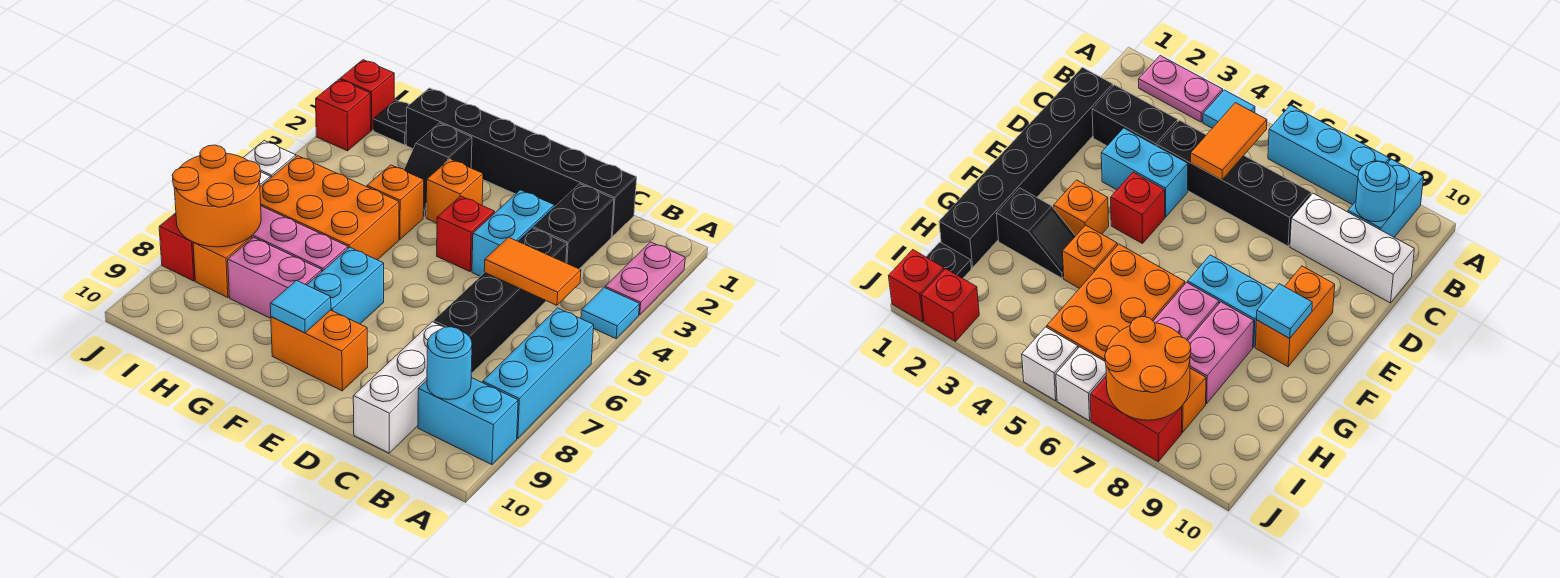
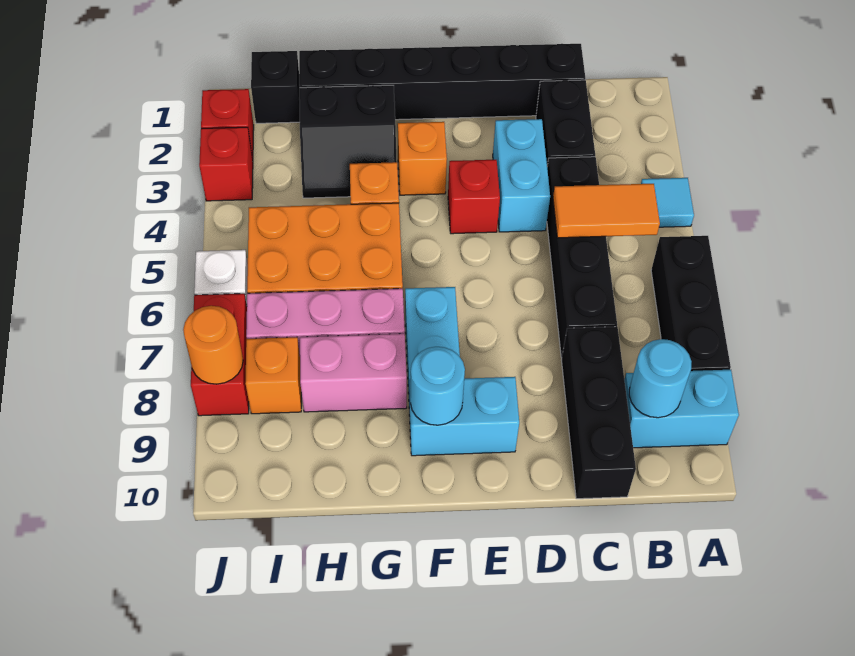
pink plate A2:A3 level 1 -> none
cyan brick A6:A8 level 1 -> black brick A6:A8 level 1
white brick C8:C10 level 1 -> black brick C8:C10 level 1
orange brick E9:F9 level 1 -> cyan brick E9:F9 level 1
cyan tile F9 level 2 -> cyan round brick F9 level 2
black slope G2:G3 level 1 top 2 -> black slope G2:H3 level 1 top 2
black plate I1 level 1 -> black brick I1 level 1
orange round brick I7:J8 level 2 -> orange round brick J8 level 2
red brick J1 level 1 -> red brick J3 level 1
white brick J5 level 1 -> none

